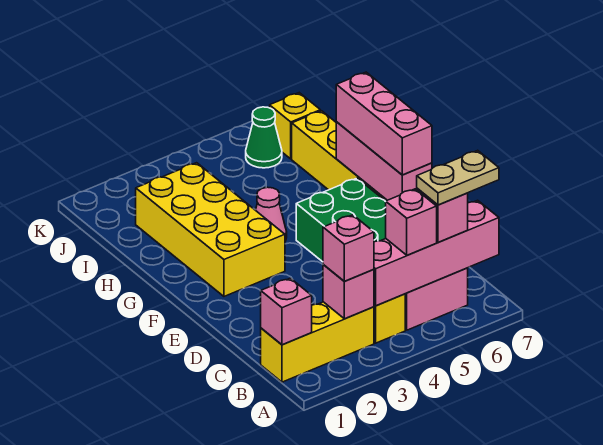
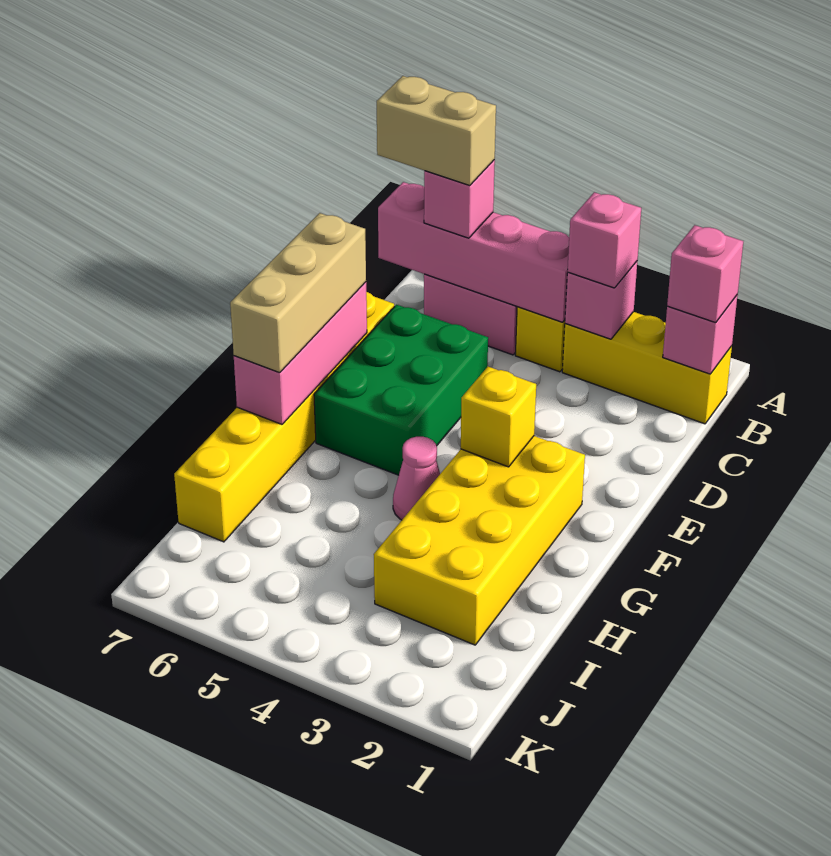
pink brick B5 level 3 -> pink brick B1 level 3
tan plate B6:B7 level 4 -> tan brick B6:B7 level 4
pink brick E7:G7 level 3 -> tan brick E7:G7 level 3
green cone J6 level 1 -> none
yellow brick J7 level 1 -> yellow brick F3 level 2

